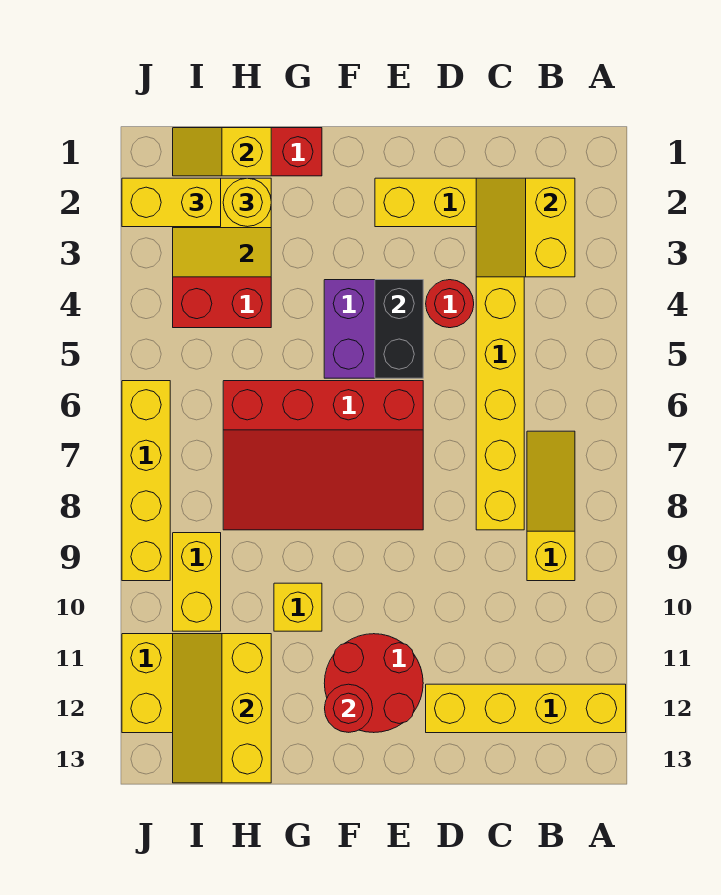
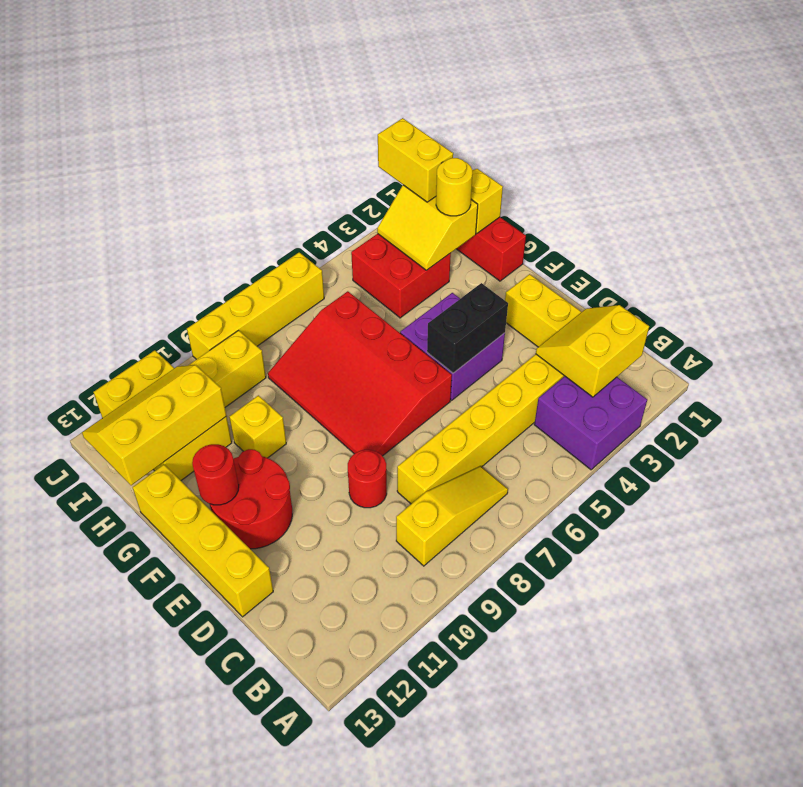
none -> purple brick A3:B4 level 1
yellow brick A12:D12 level 1 -> yellow brick D13:G13 level 1
red round brick D4 level 1 -> red round brick D9 level 1

